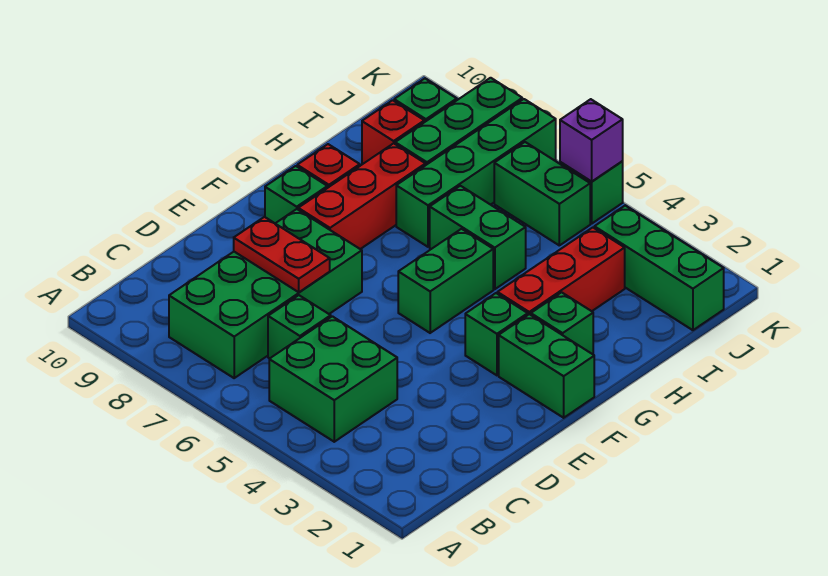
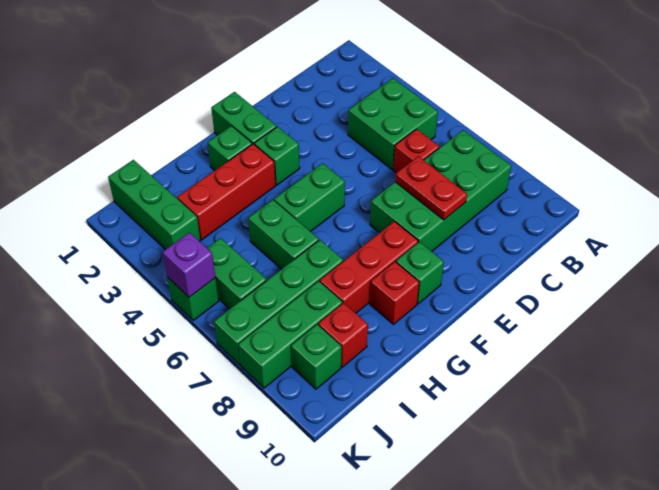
green brick C6 level 1 -> red brick C6 level 1

